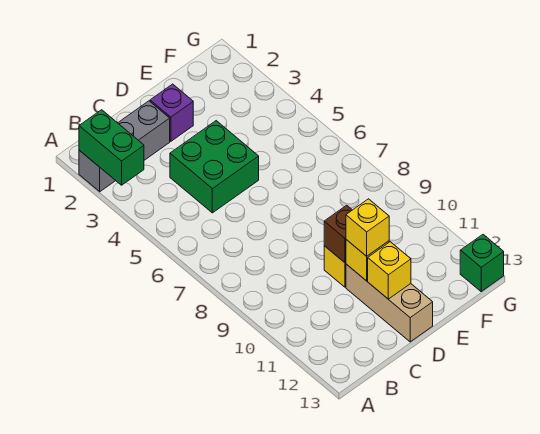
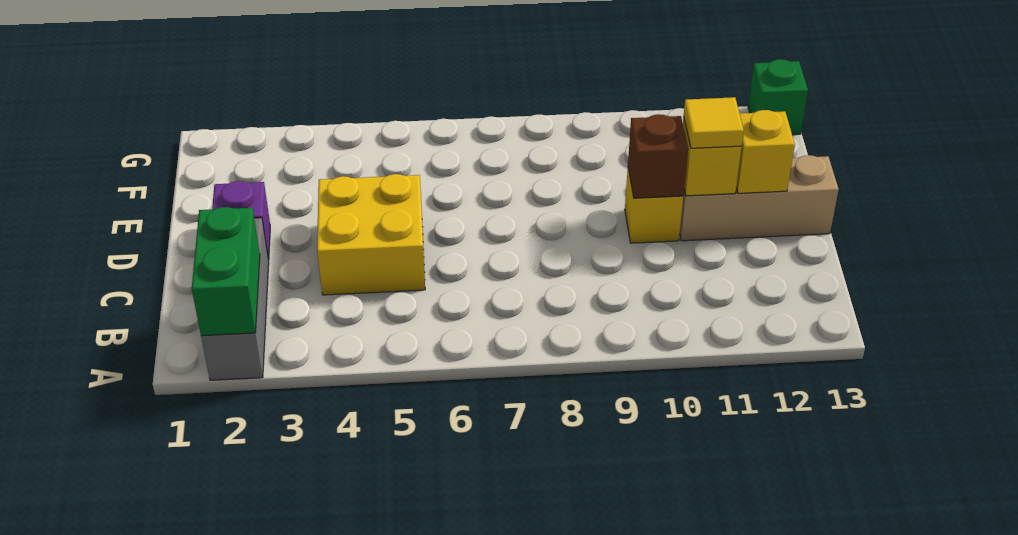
green brick A2:A3 level 2 -> green brick A2:B2 level 2
green brick C4:D5 level 1 -> yellow brick C4:D5 level 1
yellow brick D11 level 3 -> yellow tile D11 level 3

